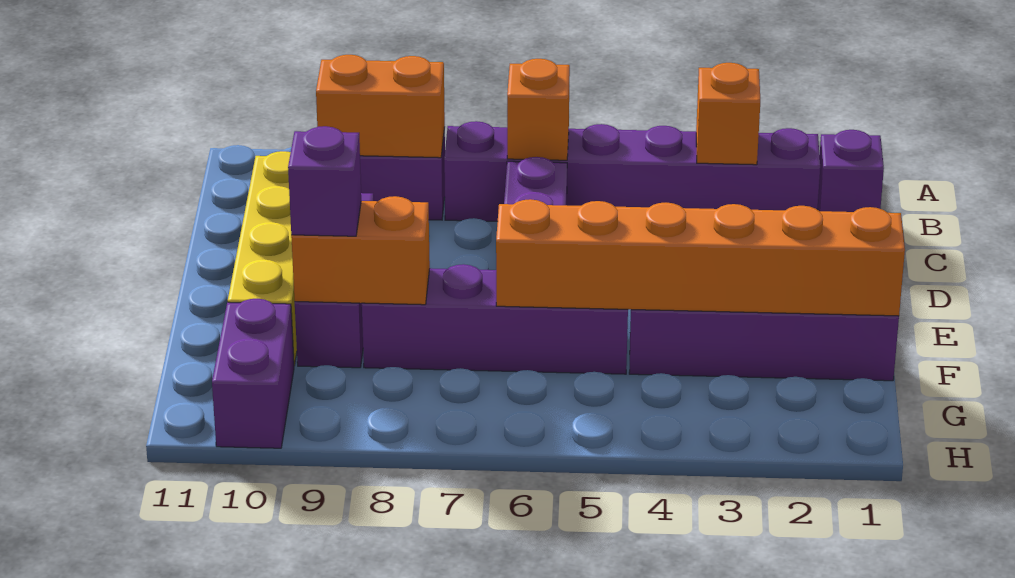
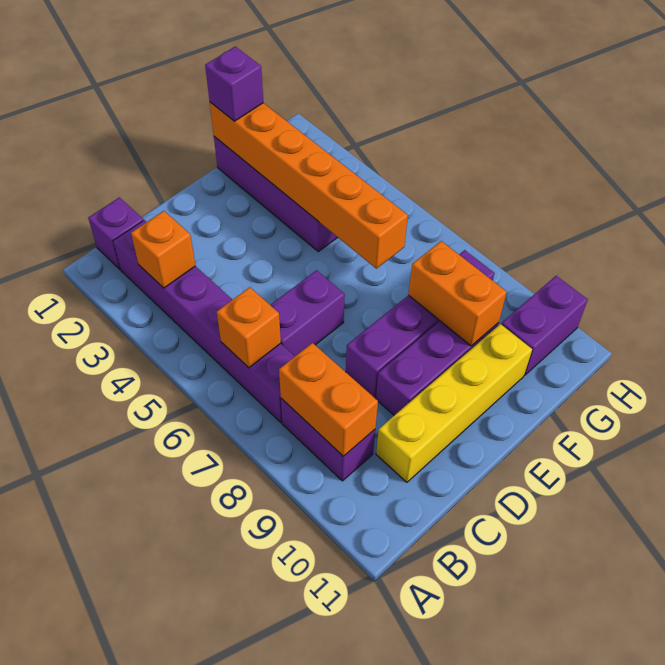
purple brick F5:F8 level 1 -> purple brick D8:G8 level 1
purple brick F9 level 3 -> purple brick F1 level 3

